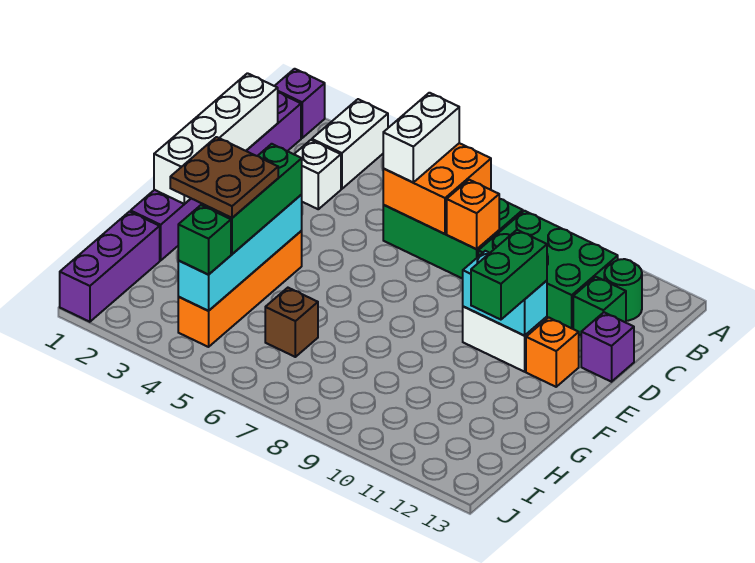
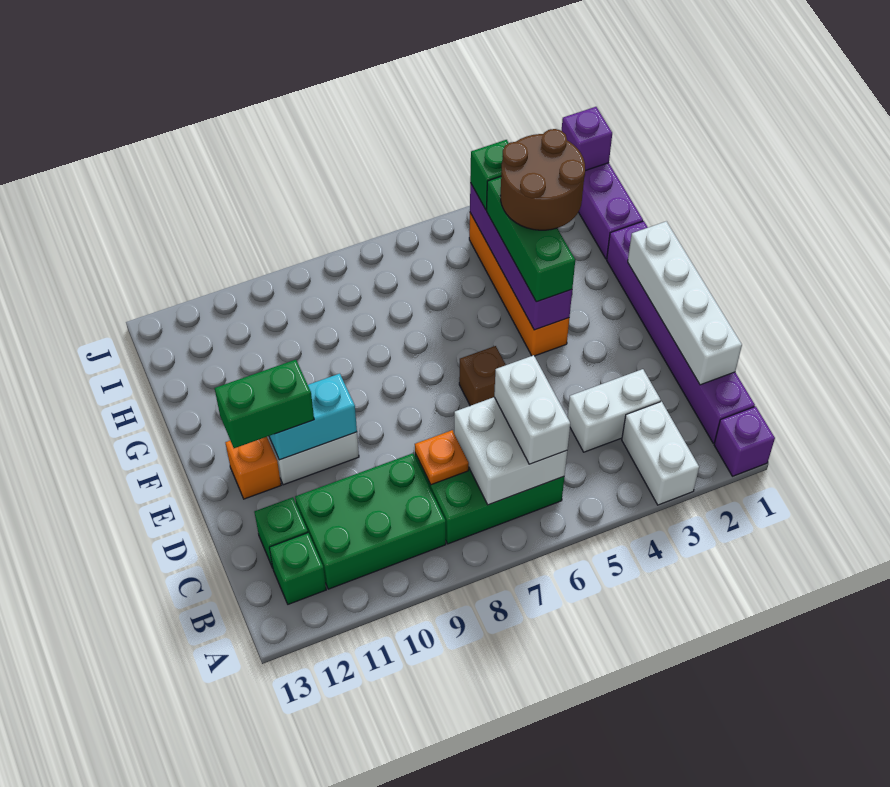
orange brick B6:C7 level 2 -> white brick B6:C7 level 2
green round brick B12 level 1 -> green brick B12 level 1
white brick C3 level 1 -> white brick C3:C4 level 1
orange brick C8 level 2 -> orange plate C8 level 2
purple brick D13 level 1 -> purple brick J1 level 2
green brick E11:F11 level 3 -> green brick E11:E12 level 3
cyan brick F4:I4 level 2 -> purple brick F4:I4 level 2
brown plate G3:H4 level 4 -> brown round brick G3:H4 level 4
brown brick H6 level 1 -> brown brick E6 level 1

